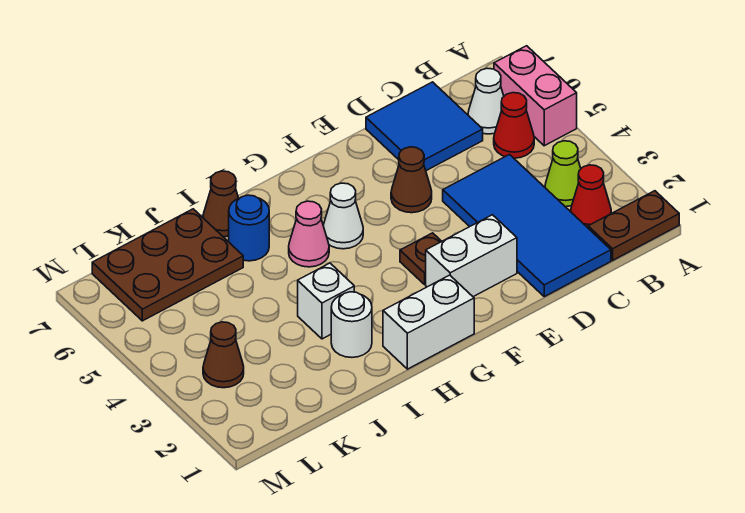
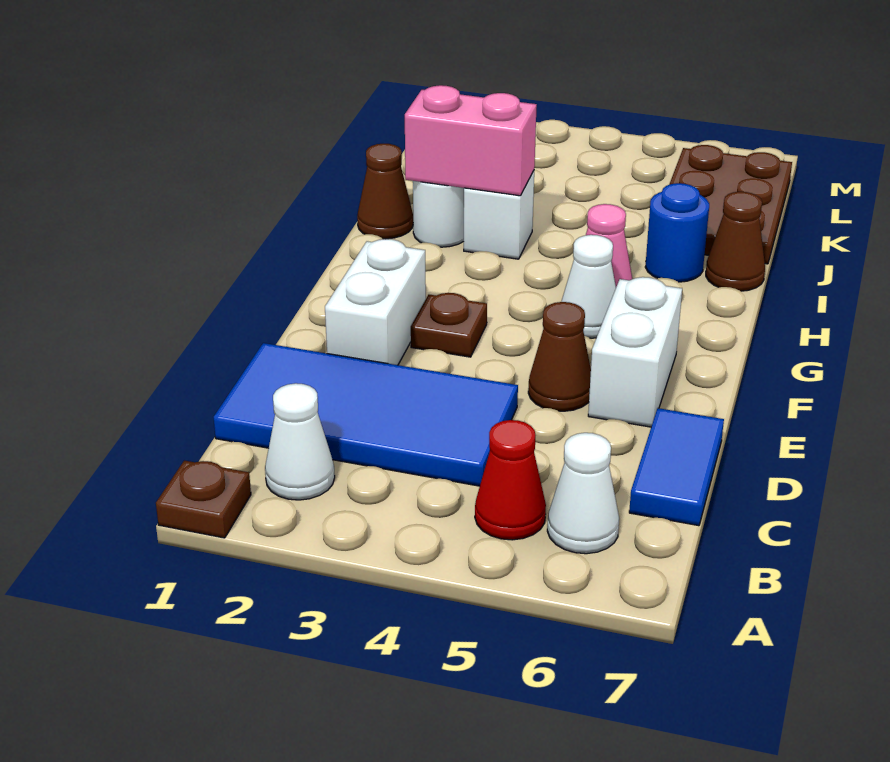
brown plate A1:B1 level 1 -> brown plate A1 level 1
pink brick A5:A6 level 1 -> pink brick I2:I3 level 2
red cone B2 level 1 -> white cone B2 level 1
lime cone B3 level 1 -> none
blue tile C6:D7 level 1 -> blue tile C7:D7 level 1
white brick G1:H1 level 1 -> white brick E6:F6 level 1
brown cone L3 level 1 -> brown cone I1 level 1

